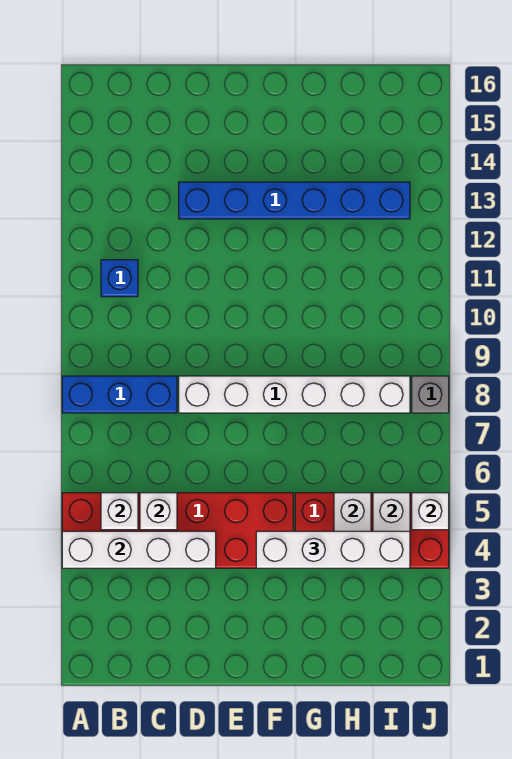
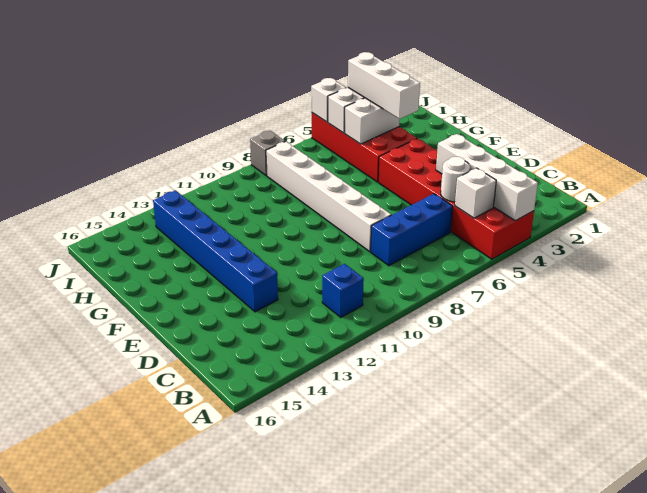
blue brick A8:C8 level 1 -> blue brick C6:C8 level 1
white brick C5 level 2 -> white round brick C5 level 2
white brick F4:I4 level 3 -> white brick G4:I4 level 3

